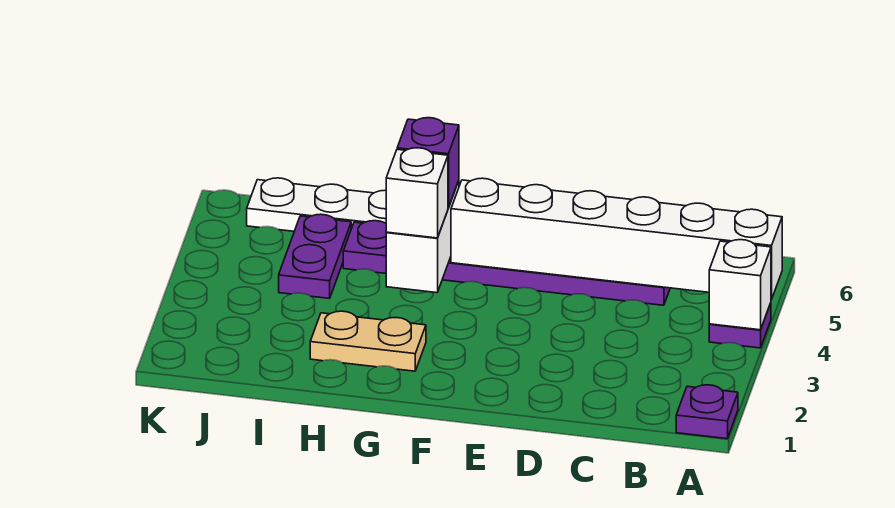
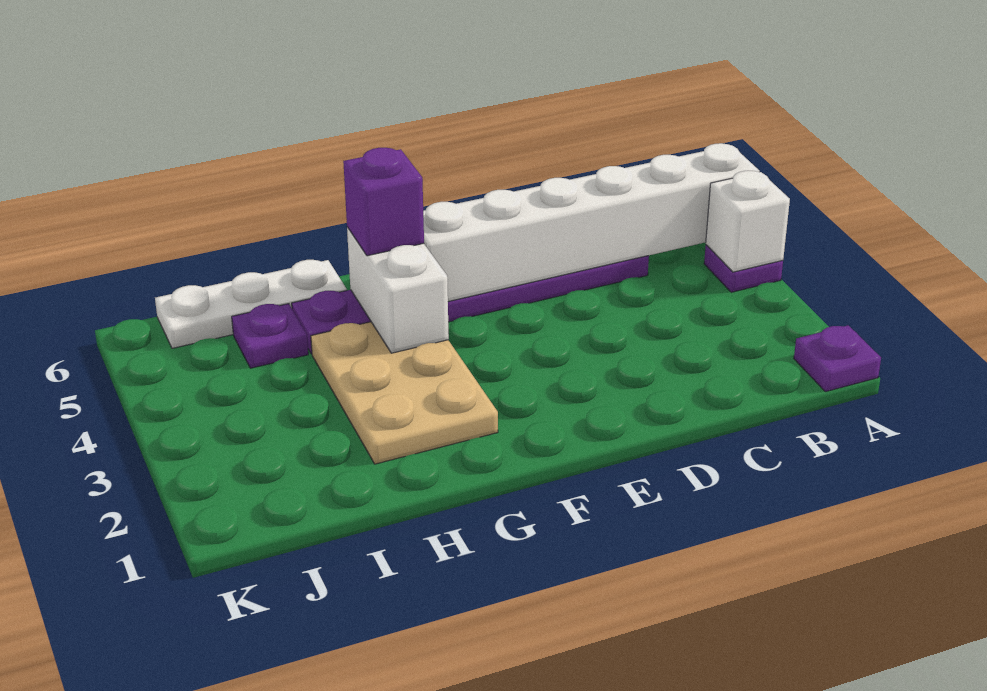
tan plate G2:H2 level 1 -> tan plate G2:H4 level 1
white brick G4 level 3 -> none
purple plate I4:I5 level 1 -> purple plate I5 level 1

